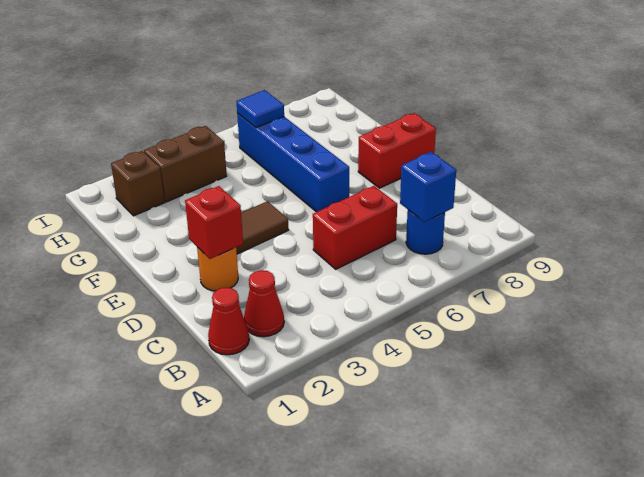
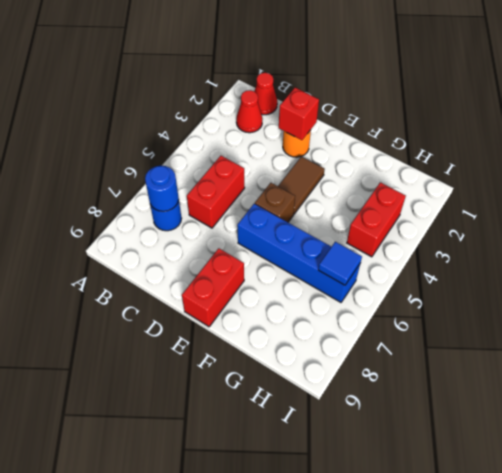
blue brick B7 level 2 -> blue round brick B7 level 2
brown brick H2 level 1 -> brown brick E5 level 1
brown brick H3:H4 level 1 -> red brick H3:H4 level 1

